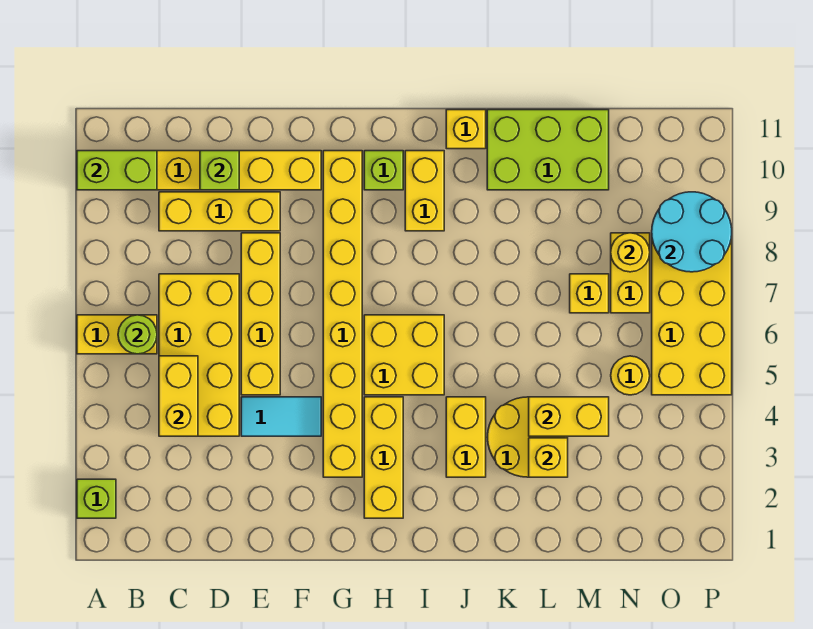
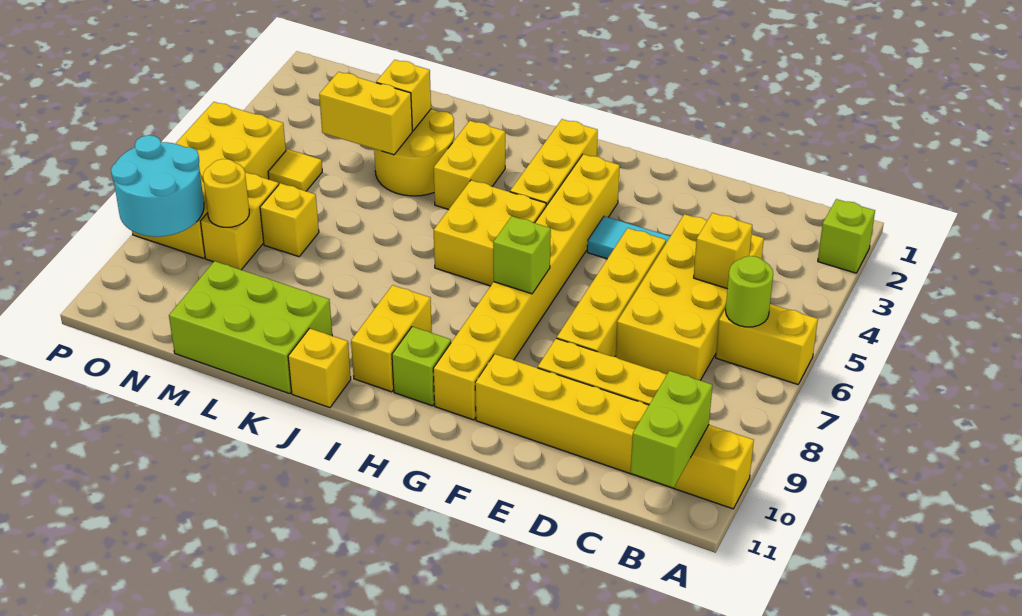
lime brick A10:B10 level 2 -> lime brick B10:B11 level 2
yellow brick C4:C5 level 2 -> yellow brick C5 level 2
lime brick D10 level 2 -> lime brick G7 level 2
yellow round brick N5 level 1 -> yellow tile N5 level 1

